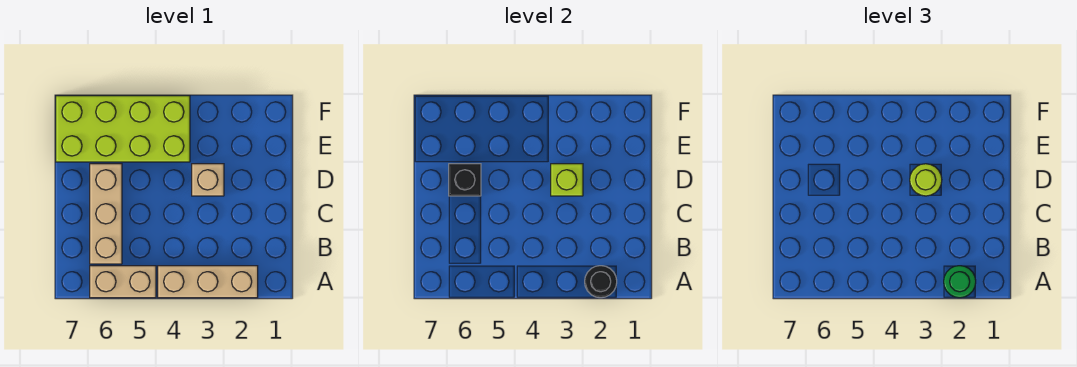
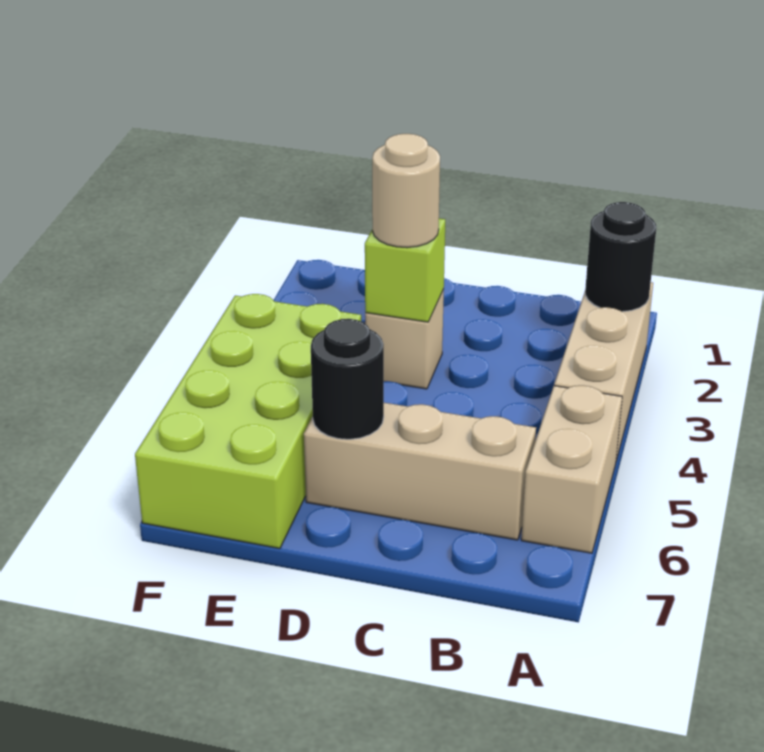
green round brick A2 level 3 -> none
lime round brick D3 level 3 -> tan round brick D3 level 3
black brick D6 level 2 -> black round brick D6 level 2

